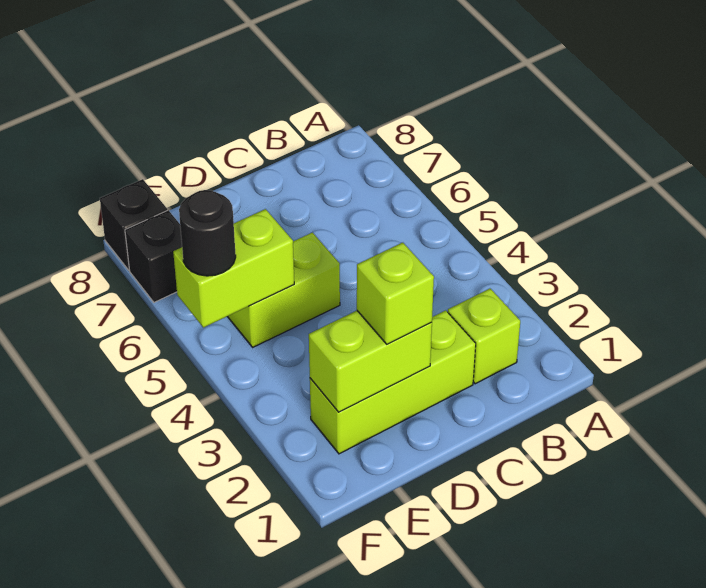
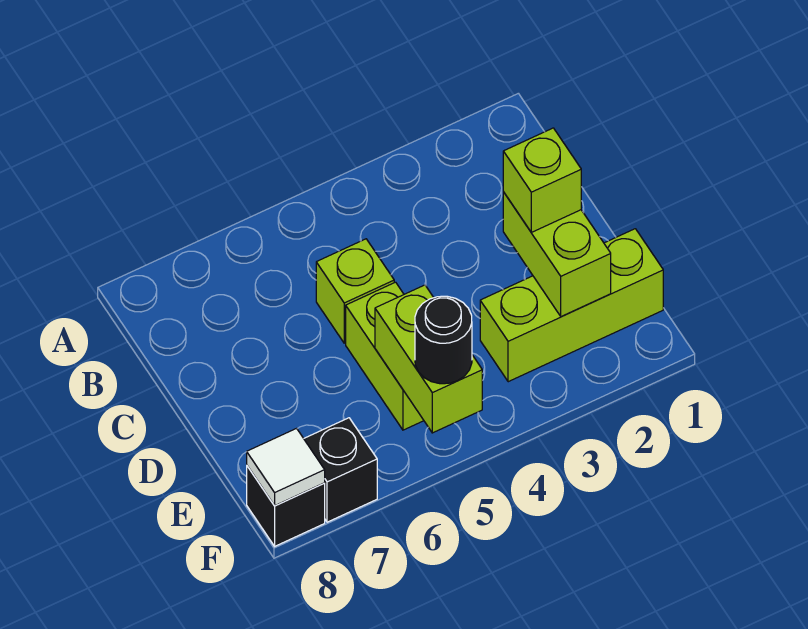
lime brick B2 level 1 -> lime brick C5 level 1
lime brick C2:E2 level 1 -> lime brick E1:E3 level 1
none -> white tile F8 level 2

